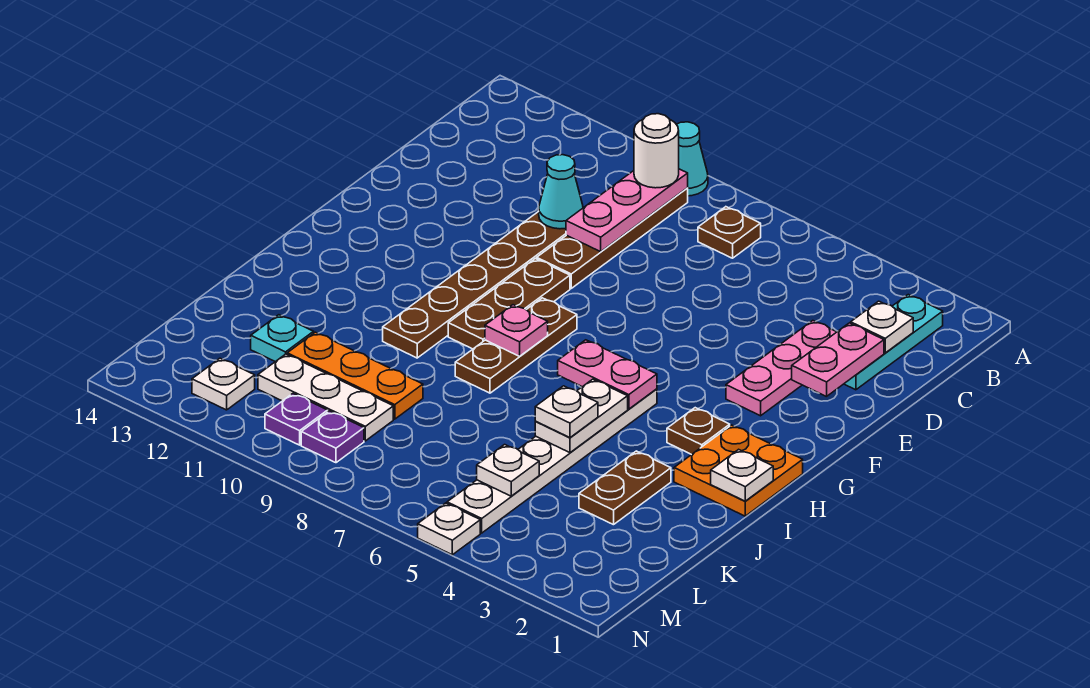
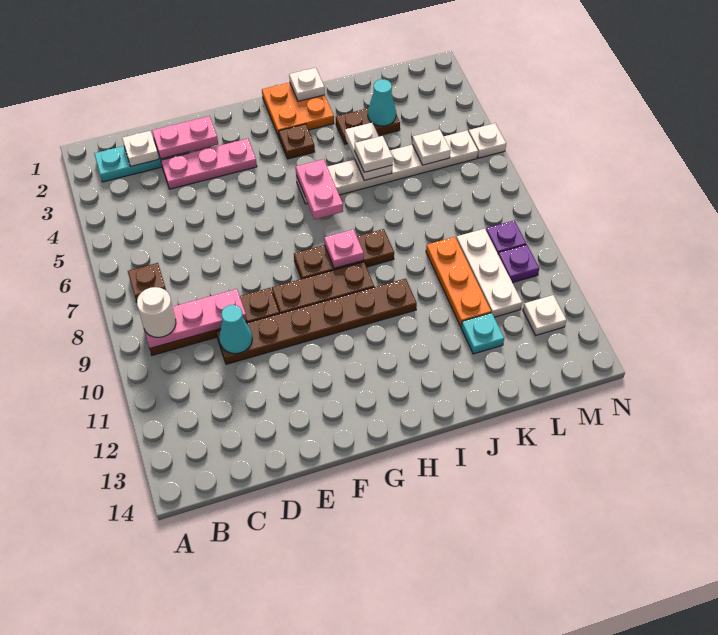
cyan cone A9 level 1 -> cyan cone K3 level 2
white plate I5:J5 level 2 -> white plate J4:J5 level 2

